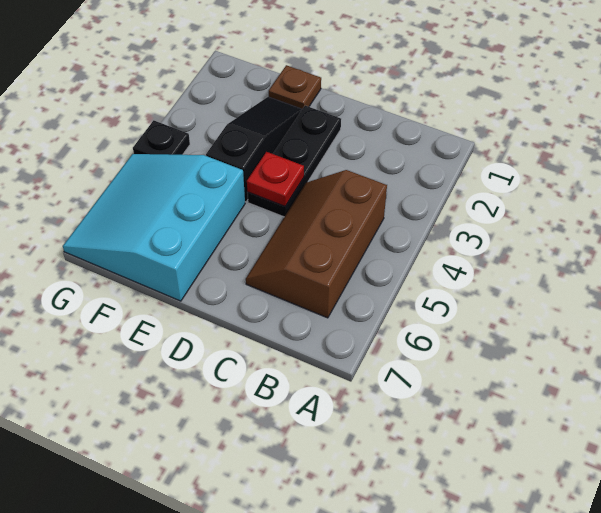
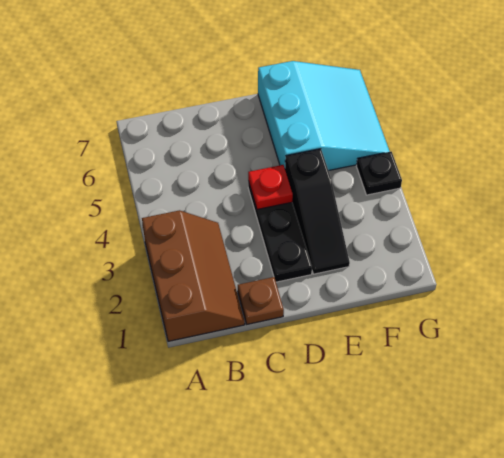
brown slope B4:C6 level 1 top B -> brown slope A1:B3 level 1 top A
brown plate E1 level 1 -> brown plate C1 level 1

